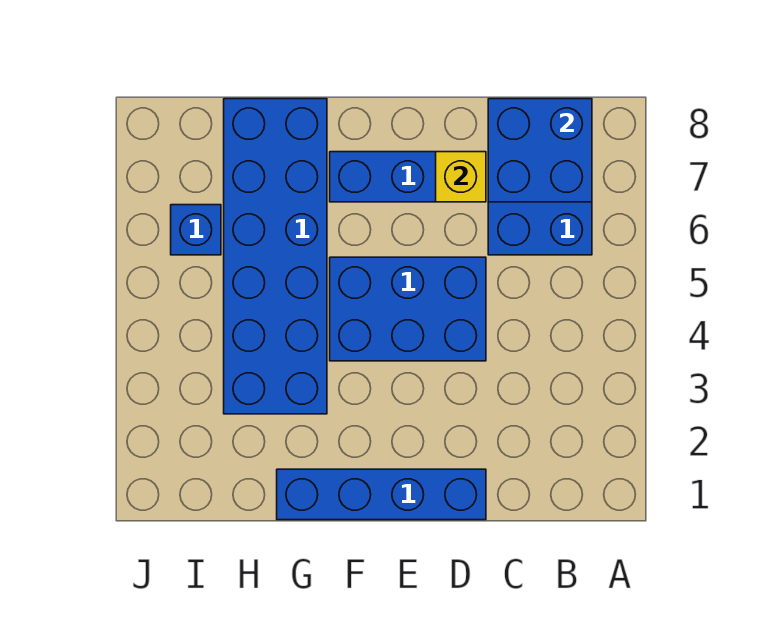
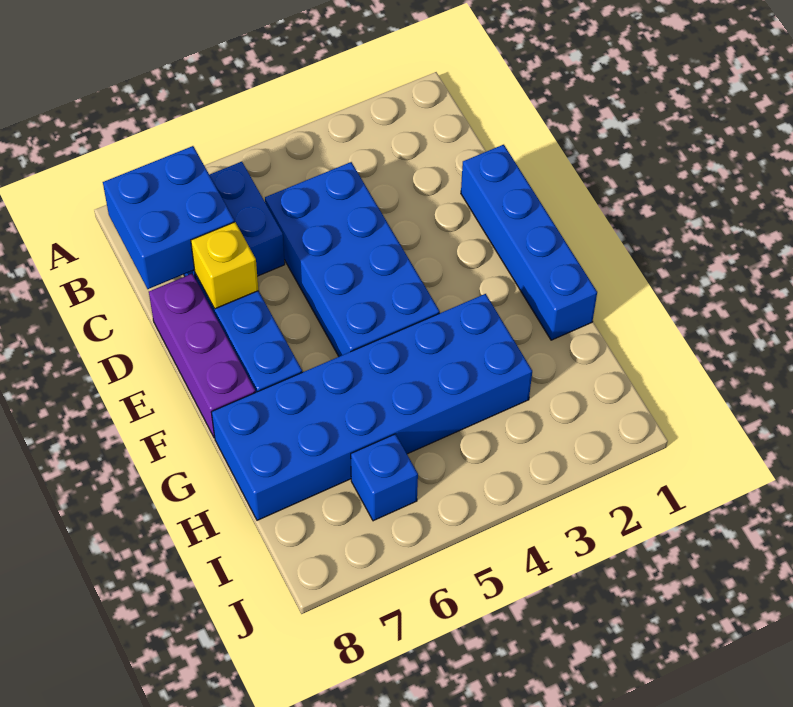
blue brick D4:F5 level 1 -> blue brick C4:F5 level 1
none -> purple brick D8:F8 level 1

